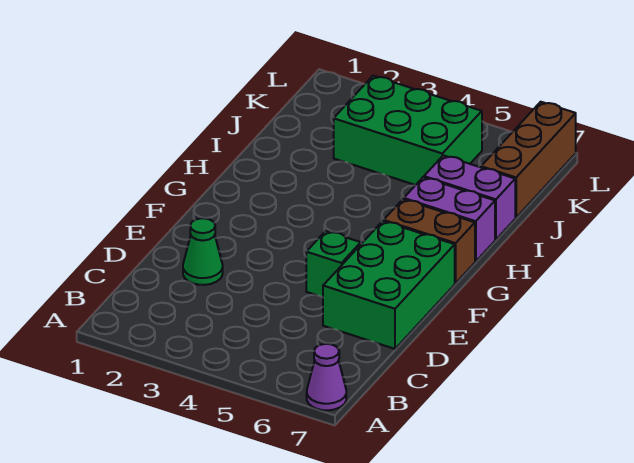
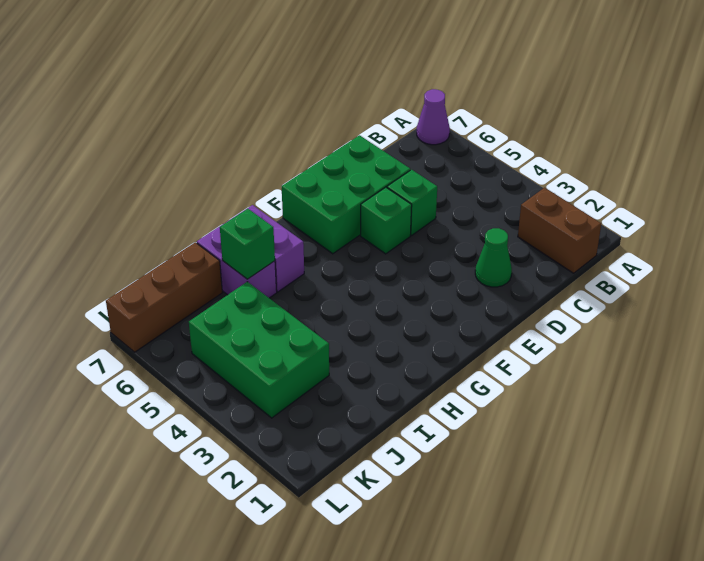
none -> green brick D5 level 1
brown brick G6:G7 level 1 -> brown brick B1:B2 level 1
none -> green brick I6 level 2

